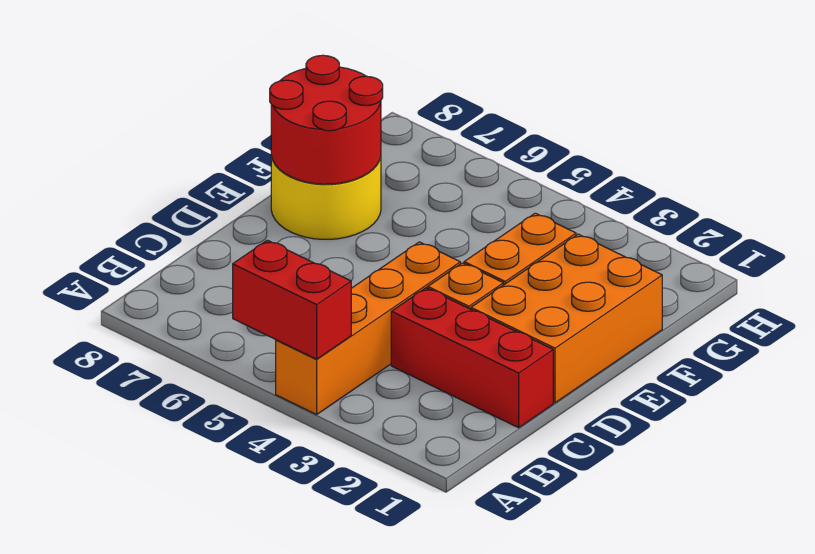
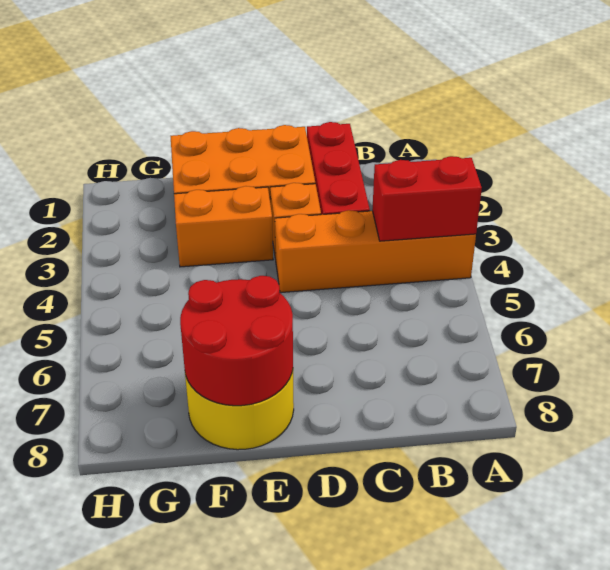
red brick A4:A5 level 2 -> red brick A4:B4 level 2

